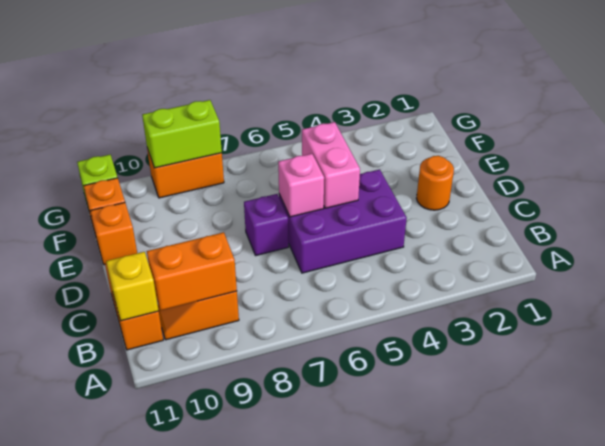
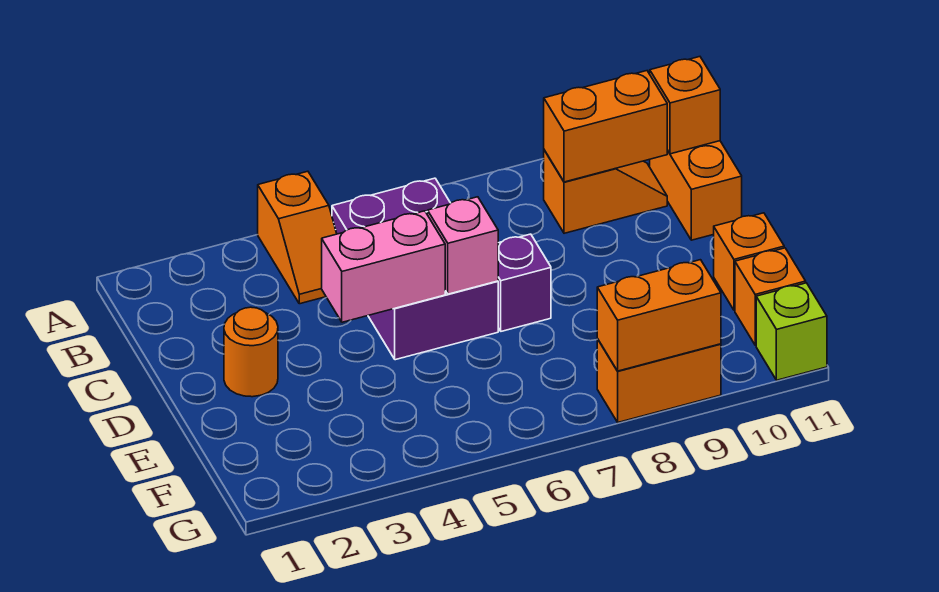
none -> orange slope A4:B4 level 1 top A
yellow brick B11 level 2 -> orange brick B11 level 2
purple brick C4:D6 level 1 -> purple brick B5:D6 level 1
pink brick D5:E5 level 2 -> pink brick D4:D5 level 2
lime brick G8:G9 level 2 -> orange brick G8:G9 level 2

